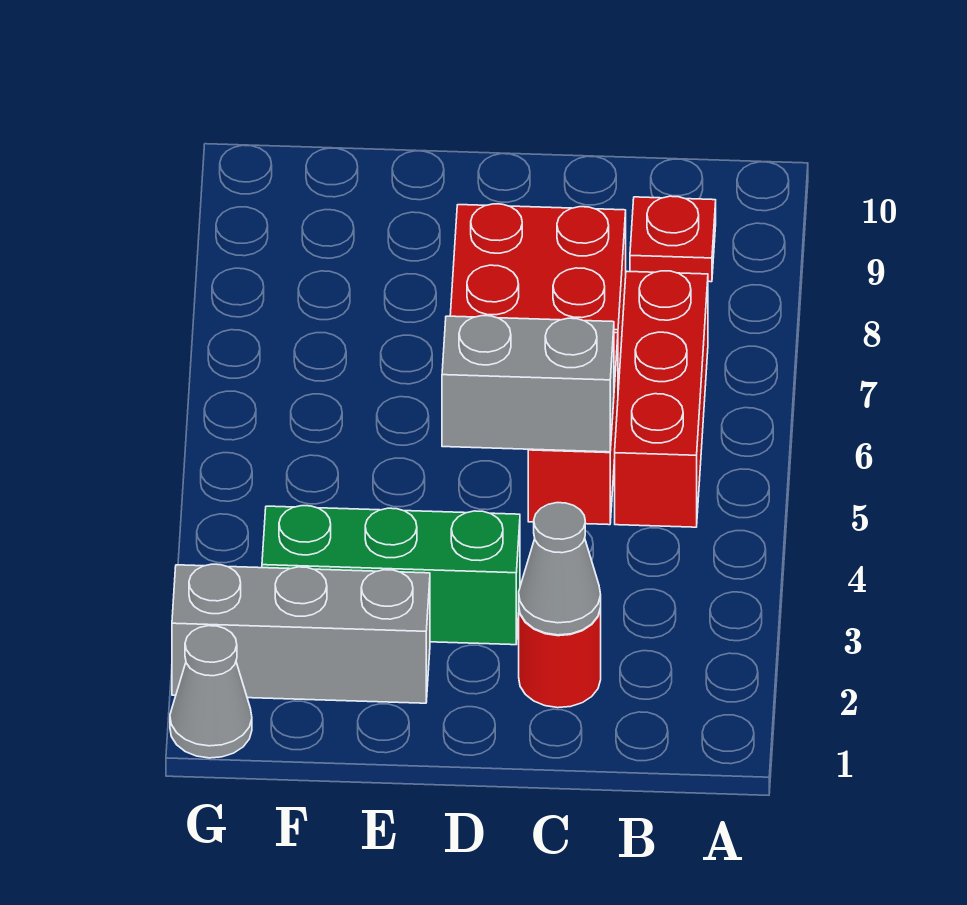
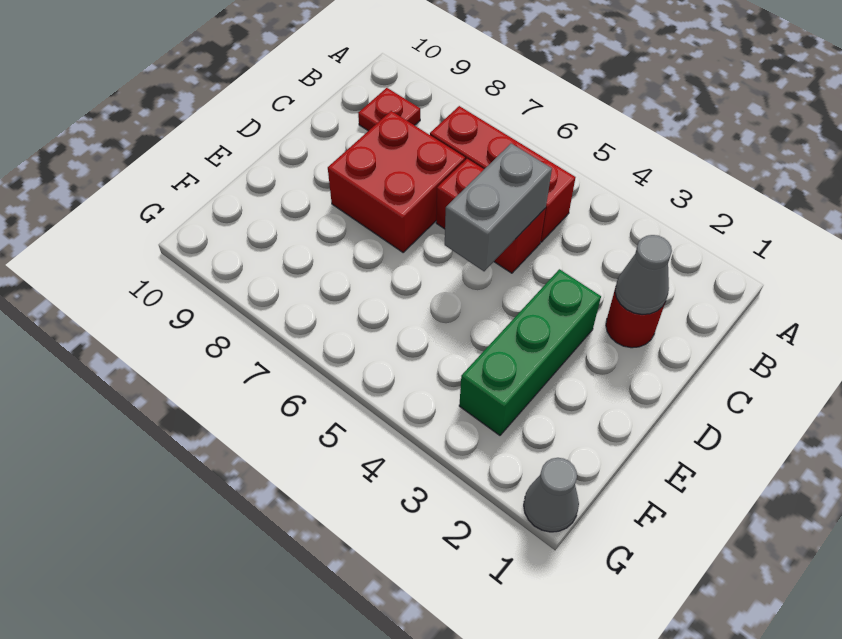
grey brick E2:G2 level 1 -> none

